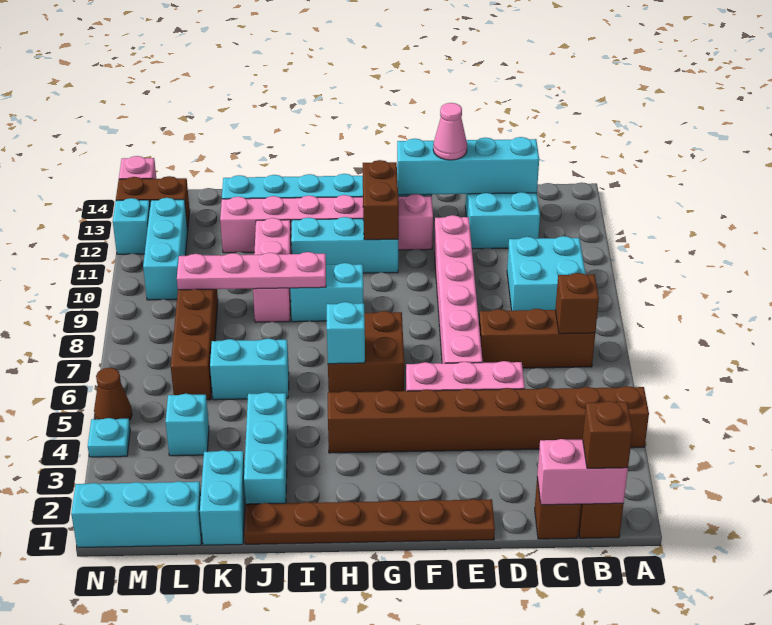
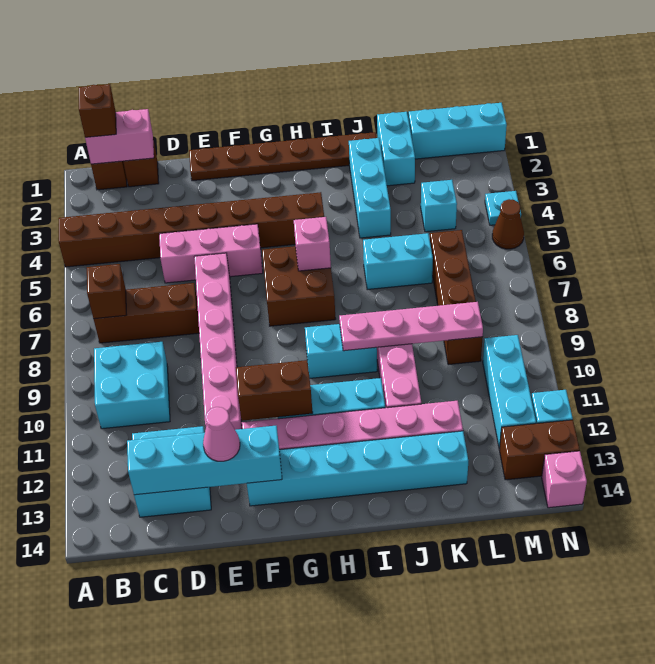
brown brick G11:G12 level 2 -> brown brick F11:G11 level 2
cyan brick H6 level 2 -> pink brick H6 level 2

